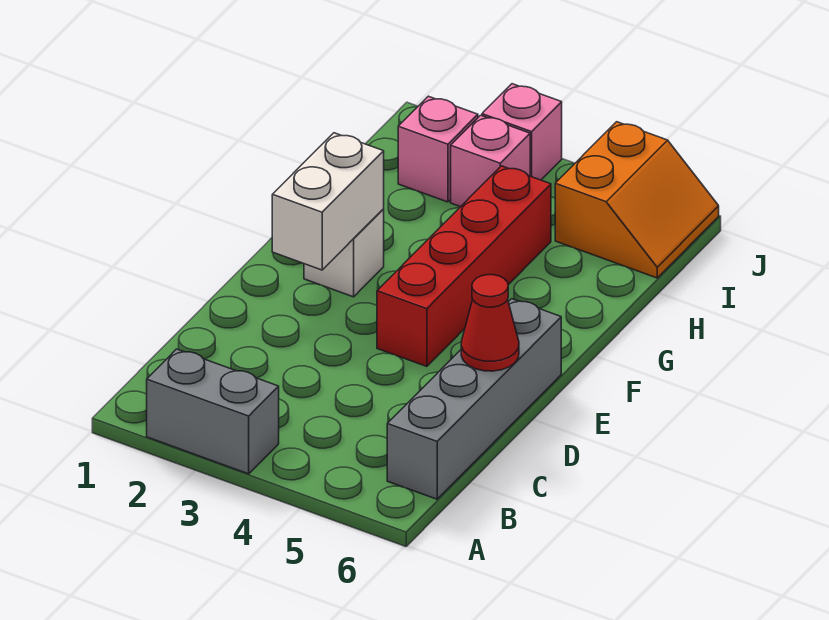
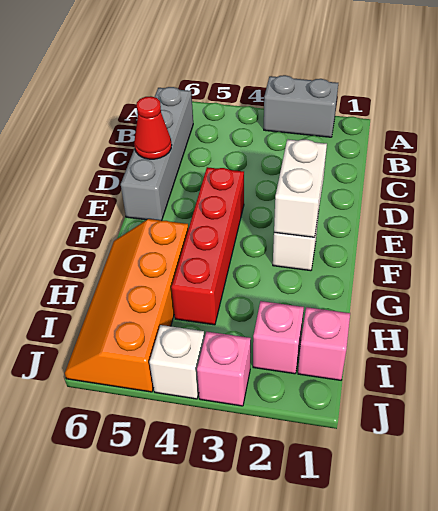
pink brick I3 level 1 -> pink brick I1 level 1
orange slope I5:J6 level 1 top 5 -> orange slope G5:J6 level 1 top 5
none -> white brick J4 level 1

